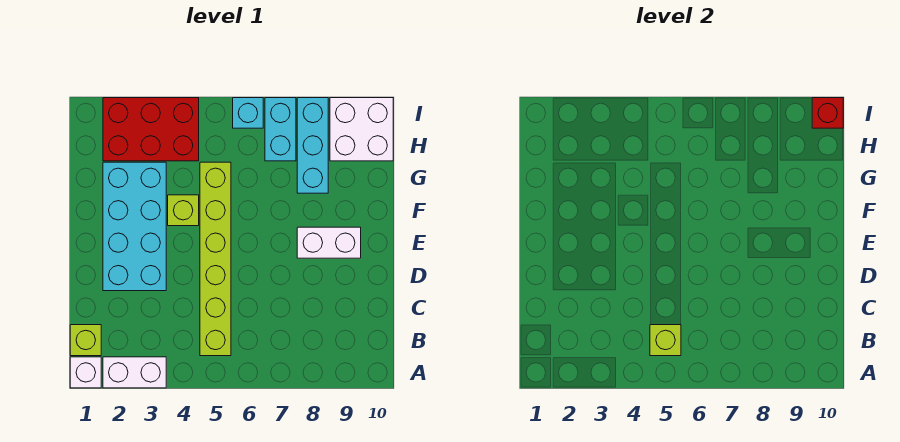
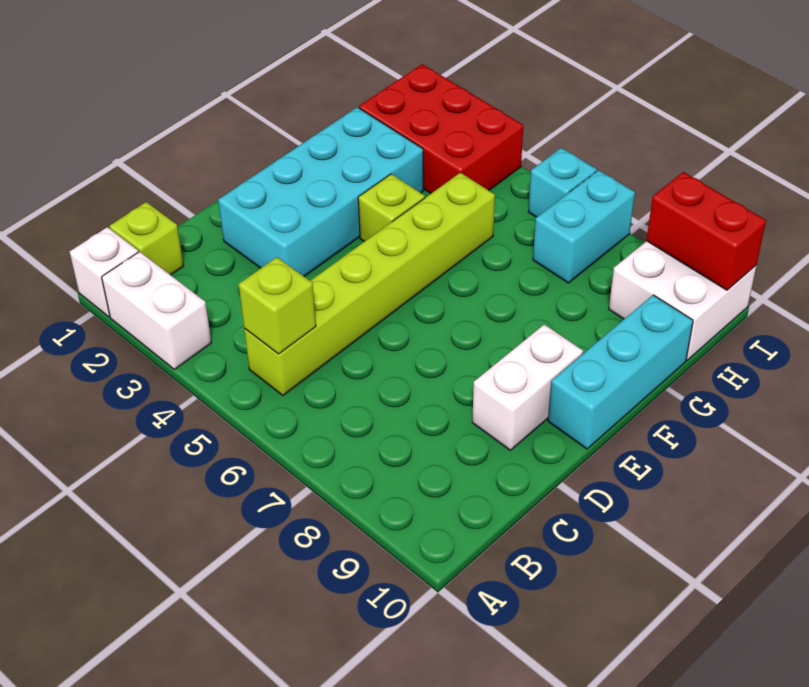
white brick E8:E9 level 1 -> white brick D9:E9 level 1
cyan brick G8:I8 level 1 -> cyan brick E10:G10 level 1
red brick I10 level 2 -> red brick I9:I10 level 2

